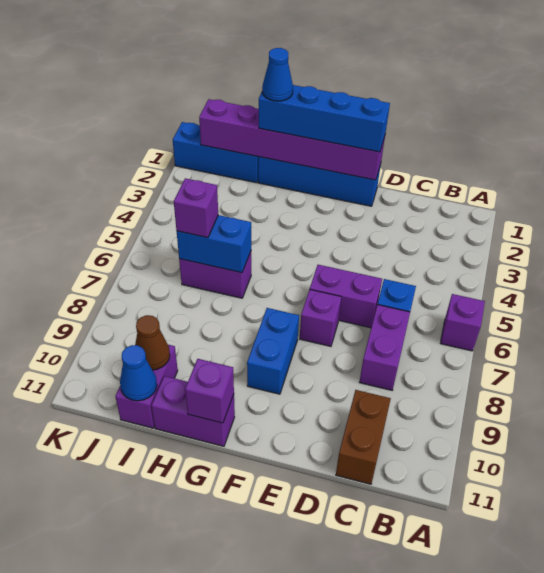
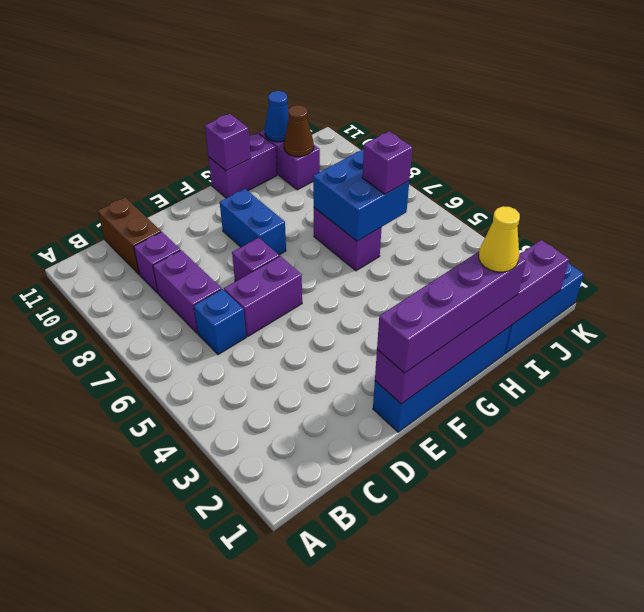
purple brick A6 level 1 -> purple brick C9 level 1
blue brick E1:H1 level 3 -> purple brick E1:H1 level 3
blue cone H1 level 4 -> yellow cone H1 level 4
purple brick H6:I6 level 1 -> purple brick H6:H7 level 1
blue brick H6:I6 level 2 -> blue brick H6:I7 level 2

